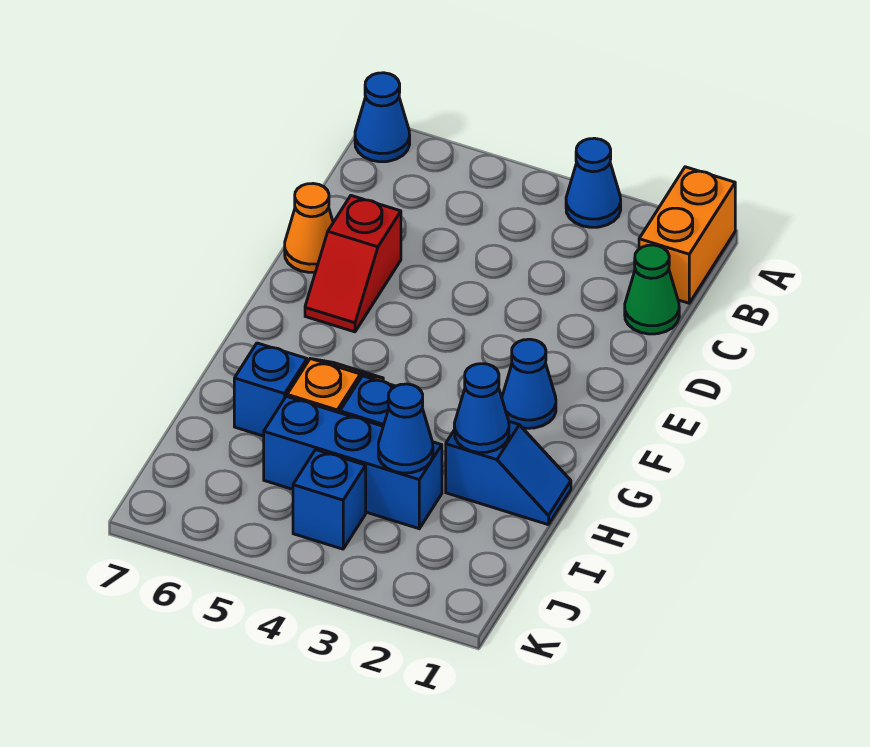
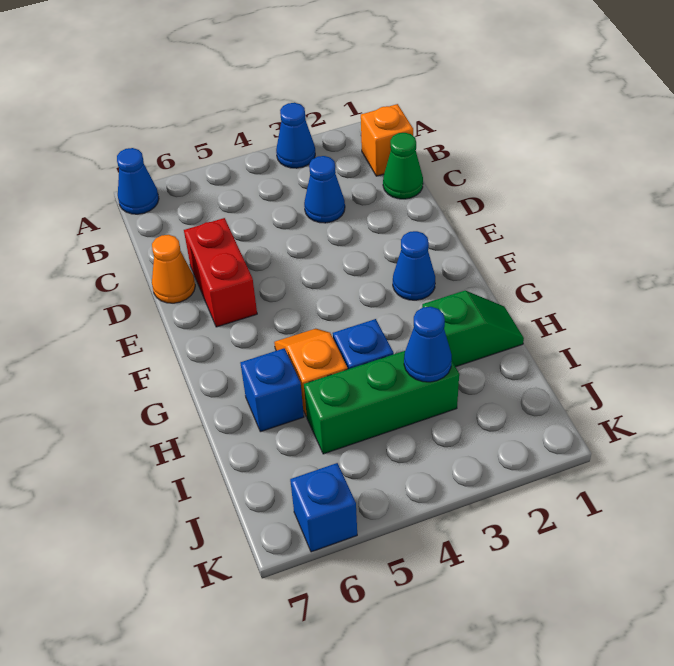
orange brick A1:B1 level 1 -> orange brick B1 level 1
red slope D6:E6 level 1 top D -> red brick D6:E6 level 1
blue slope H1:H2 level 1 top 2 -> green slope H1:H2 level 1 top 2
blue cone H2 level 2 -> blue cone C3 level 1
blue brick I3:I5 level 1 -> green brick I3:I5 level 1
blue brick J4 level 1 -> blue brick K6 level 1

